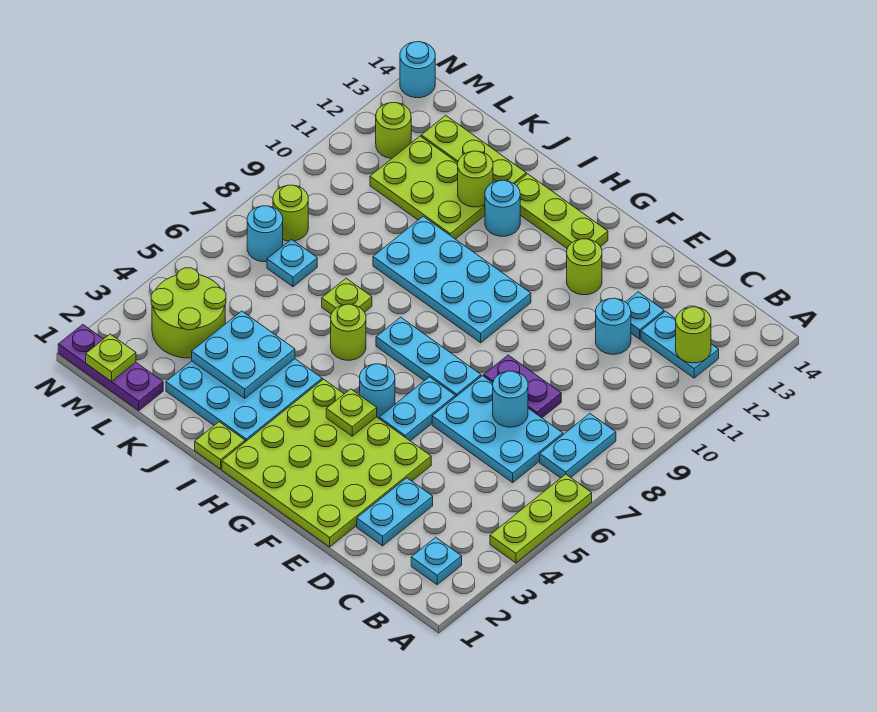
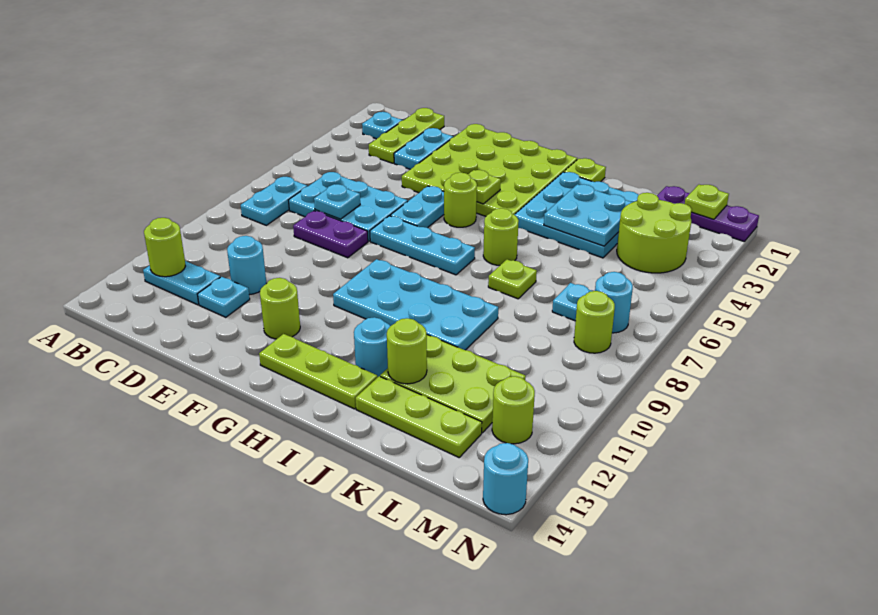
lime plate A4:A6 level 1 -> lime plate C1:C3 level 1
cyan round brick D7 level 2 -> cyan plate D7 level 2
cyan round brick G5 level 1 -> lime round brick G5 level 1

